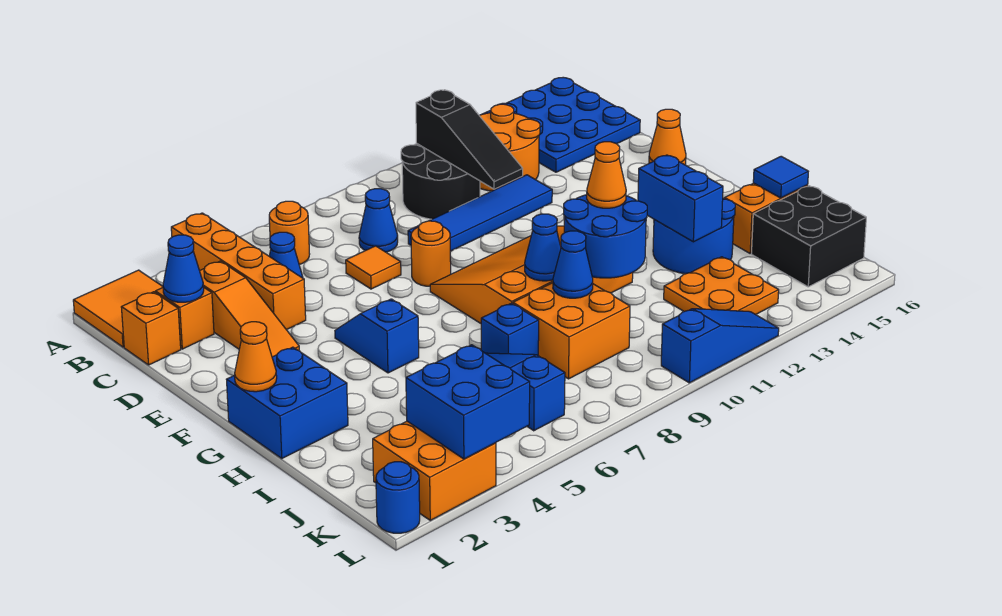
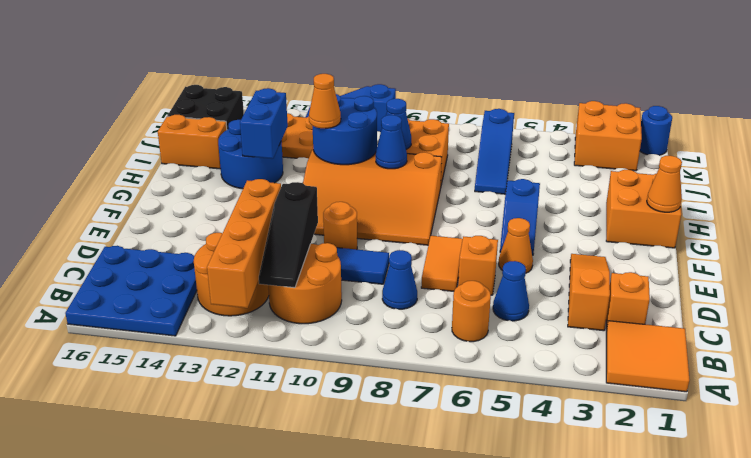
orange brick A4:D4 level 1 -> orange brick A12:D12 level 2
black round brick B10:C11 level 1 -> orange round brick B10:C11 level 1
black slope B11:D11 level 2 top B -> black slope B11:D11 level 2 top D
orange brick C1 level 1 -> orange brick D6 level 1
blue cone C2 level 2 -> none
orange tile D7 level 1 -> orange tile D7:E7 level 1
orange round brick E8 level 1 -> orange round brick E10 level 1
orange cone E16 level 1 -> orange cone E5 level 1
blue brick G1:H2 level 1 -> orange brick G1:H2 level 1
blue brick I7 level 1 -> none
blue tile I16 level 2 -> none
blue brick K3:L4 level 2 -> none

